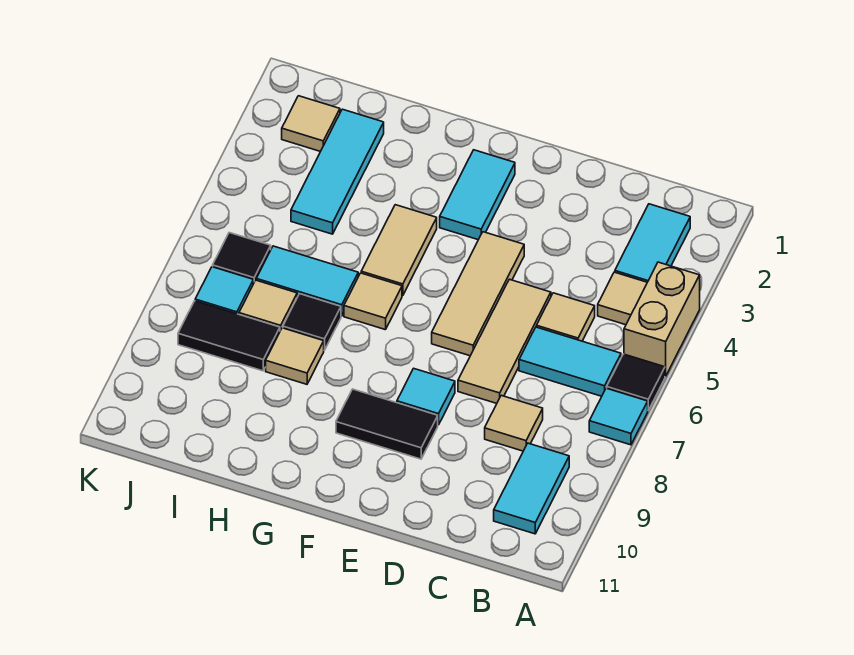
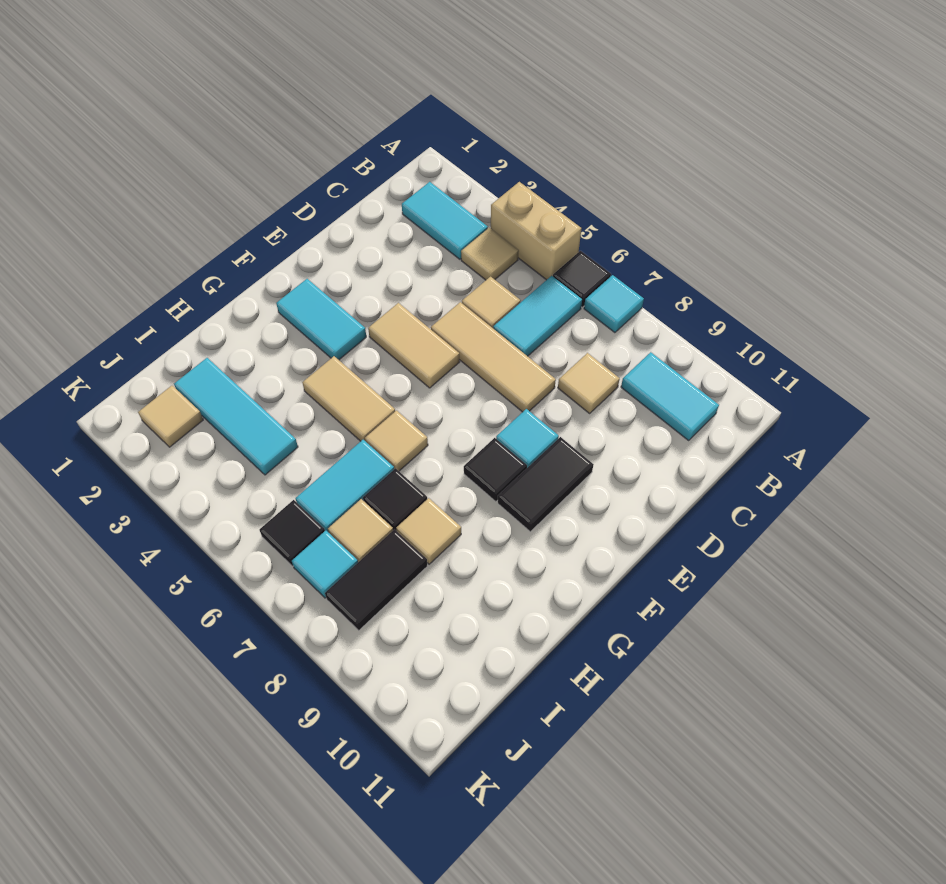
tan tile E4:E6 level 1 -> tan tile E4:E5 level 1
none -> black tile F8 level 1

